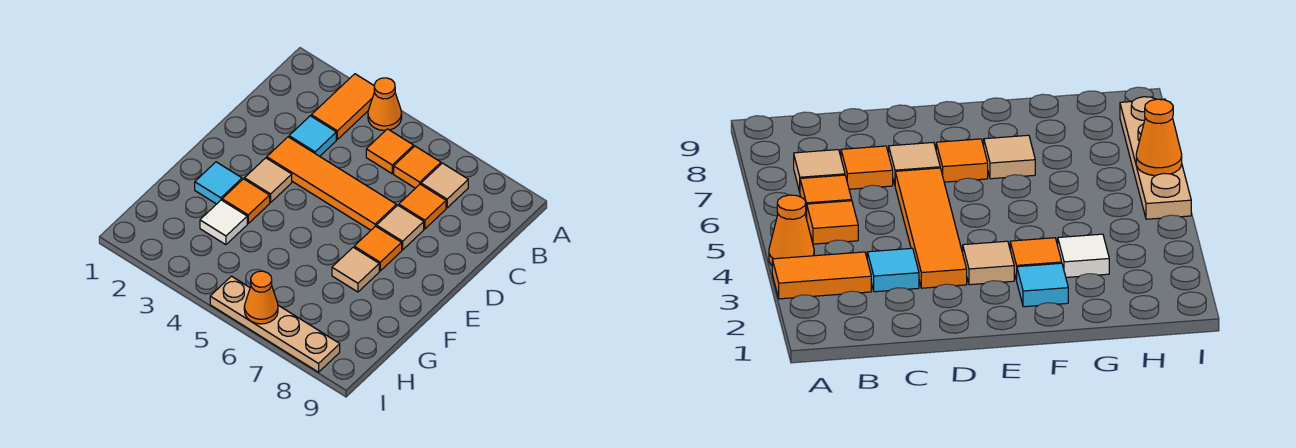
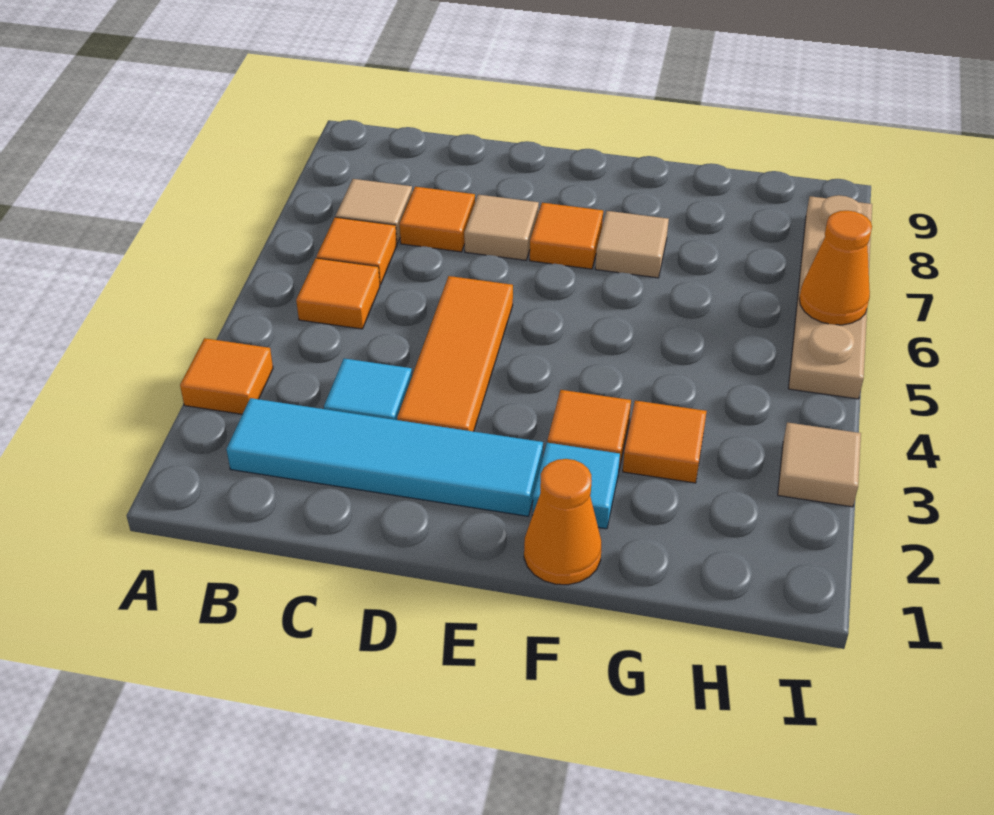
orange tile A3:B3 level 1 -> orange tile A3 level 1
orange cone A4 level 1 -> orange cone F1 level 1
none -> cyan tile B2:E2 level 1
orange tile D3:D6 level 1 -> orange tile D3:D5 level 1
tan tile E3 level 1 -> tan tile I3 level 1
white tile G3 level 1 -> orange tile G3 level 1

